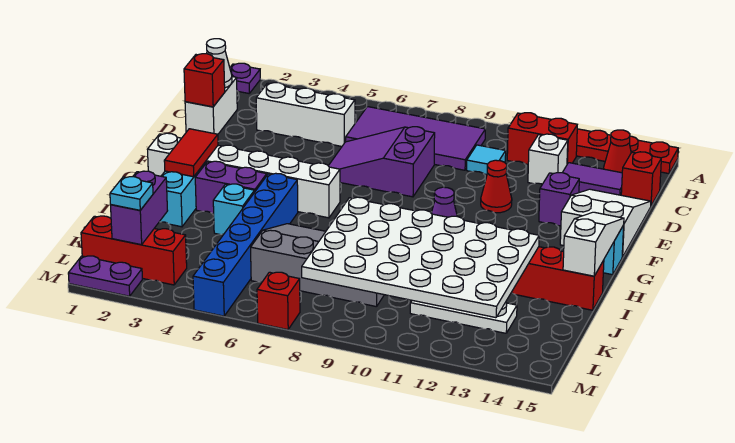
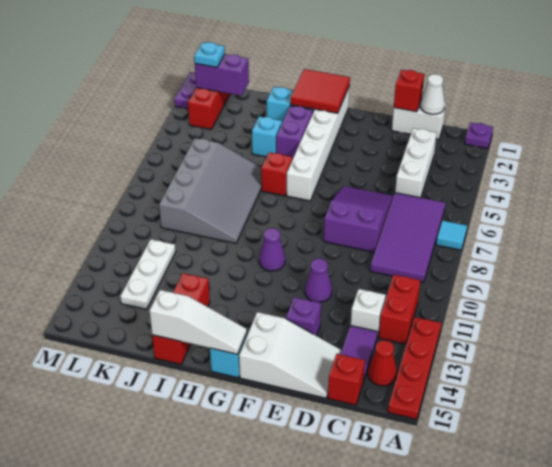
cyan tile C10 level 1 -> cyan tile A7 level 1
red cone E11 level 1 -> purple cone E11 level 1
red tile G2:H2 level 2 -> red tile G1:H2 level 2
blue brick H5:M5 level 1 -> none
white plate I8:L13 level 2 -> none
red brick M7 level 1 -> red brick H6 level 1

